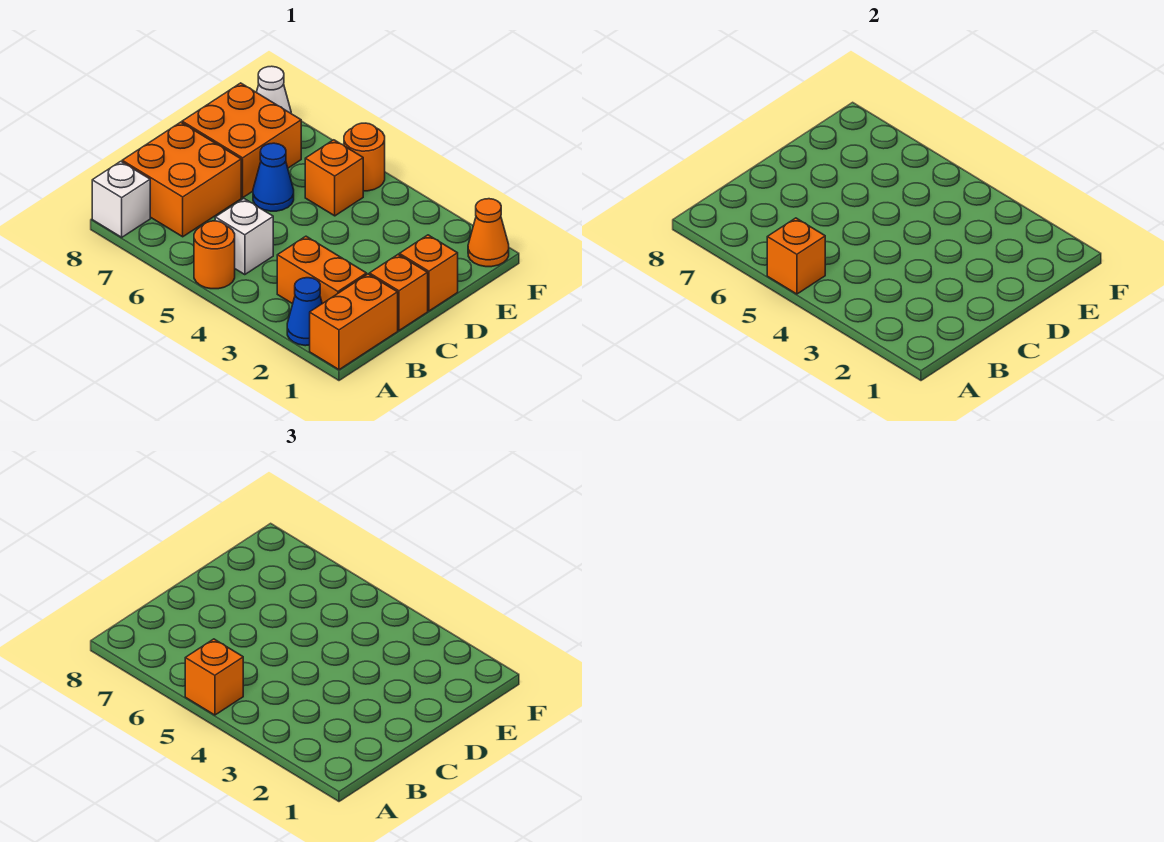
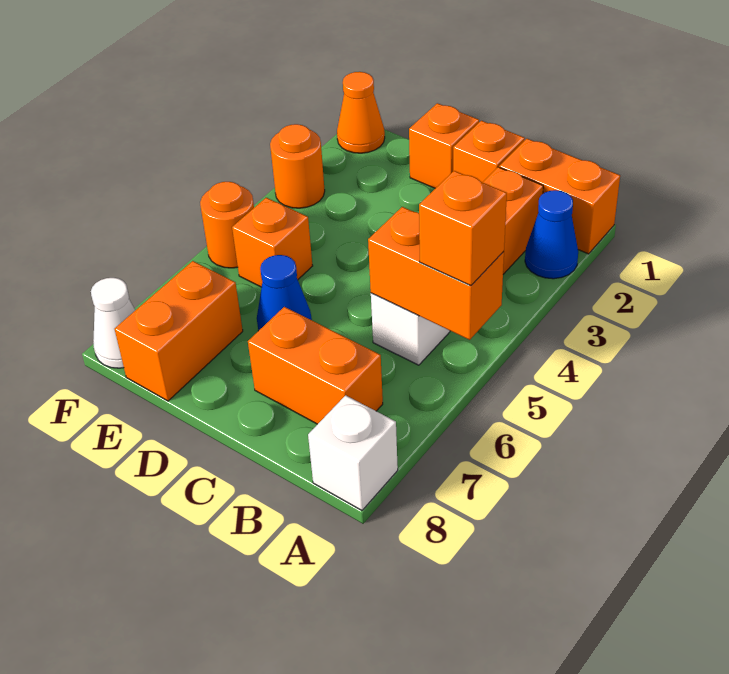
orange round brick A5 level 1 -> orange round brick F3 level 1
orange brick A5 level 2 -> orange brick A5:B5 level 2
orange brick B7:C8 level 1 -> orange brick B7:C7 level 1
orange brick D7:E8 level 1 -> orange brick E7:E8 level 1

